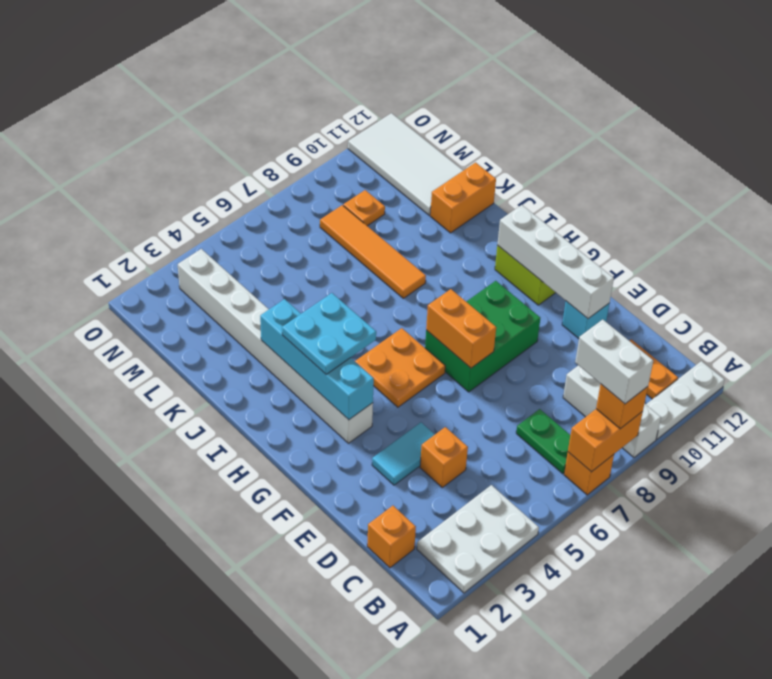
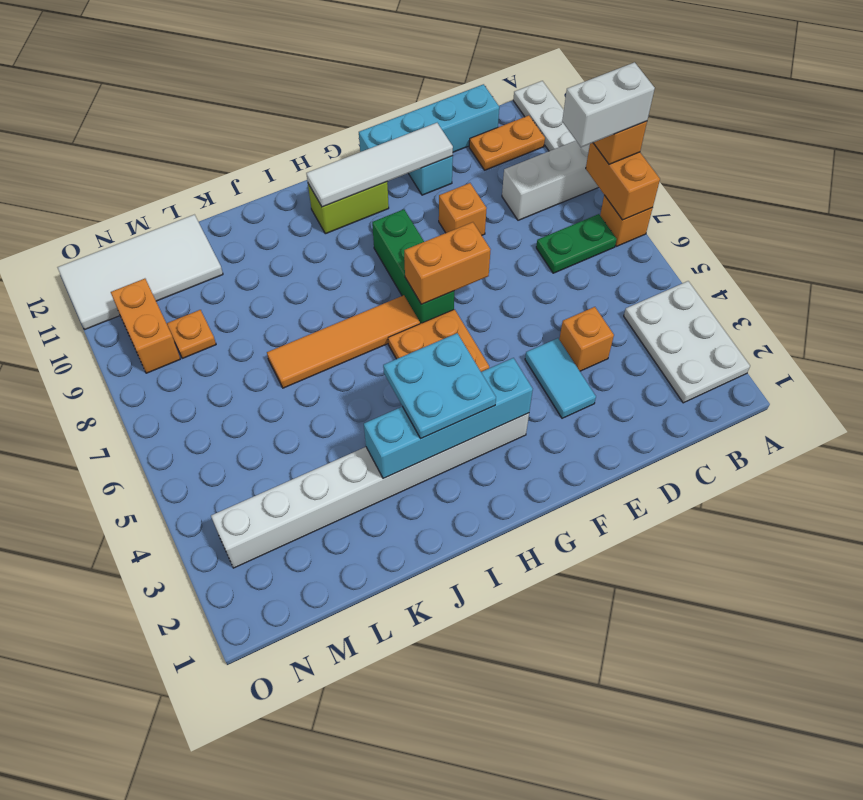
orange brick C1 level 1 -> orange brick E9 level 1
none -> cyan brick C12:F12 level 1
white brick E11:H11 level 2 -> white tile E11:H11 level 2
green brick F7:G9 level 1 -> green brick G7:G9 level 1
orange tile J8:M8 level 1 -> orange tile H7:K7 level 1
orange brick K11:K12 level 1 -> orange brick N9:N10 level 1

